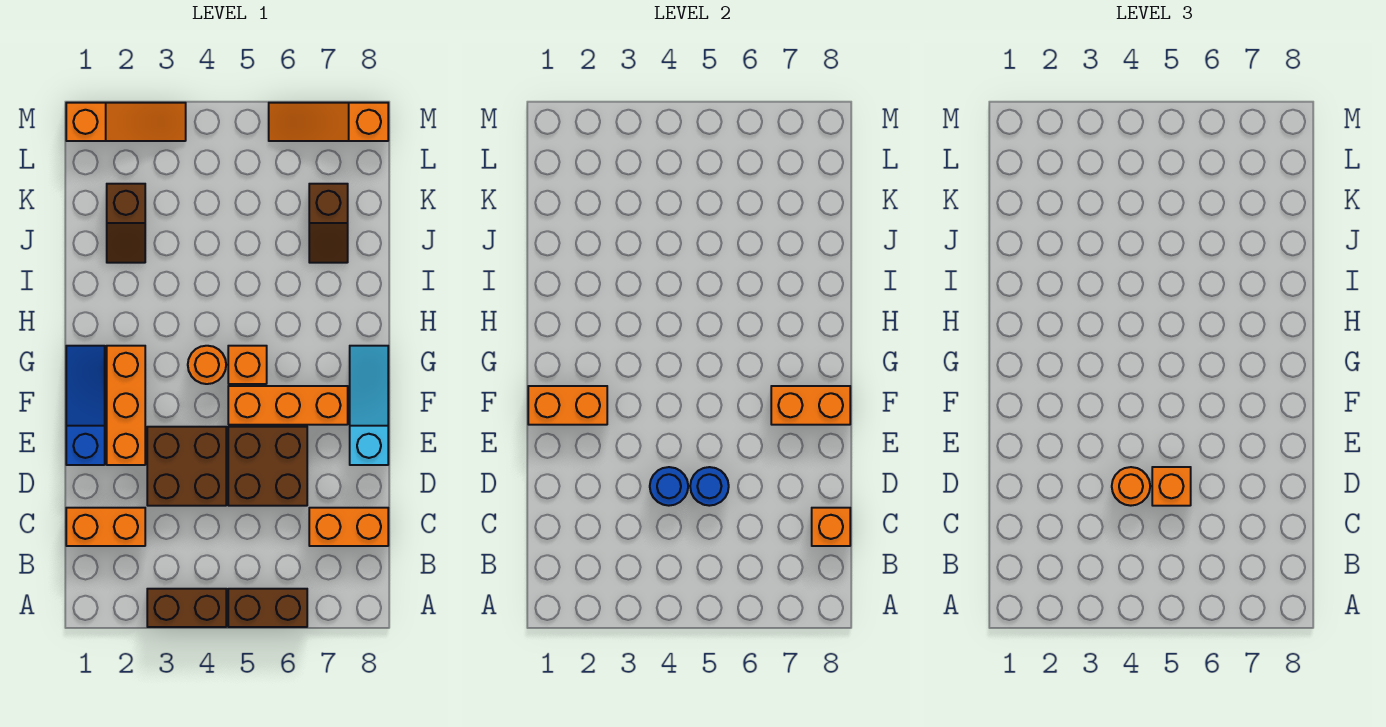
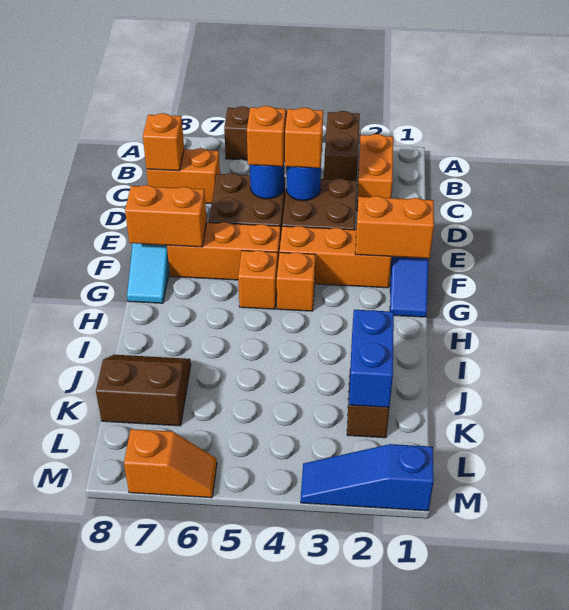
brown brick A3:A4 level 1 -> brown brick A3:B3 level 1
orange brick C1:C2 level 1 -> orange brick B2:C2 level 1
orange round brick D4 level 3 -> orange brick D4 level 3
orange brick E2:G2 level 1 -> orange brick F2:F4 level 1
orange round brick G4 level 1 -> orange brick G4 level 1
none -> blue brick J2:K2 level 2
brown slope J7:K7 level 1 top K -> brown slope J7:K8 level 1 top K
orange slope M1:M3 level 1 top 1 -> blue slope M1:M3 level 1 top 1
orange slope M6:M8 level 1 top 8 -> orange slope M6:M7 level 1 top 7

